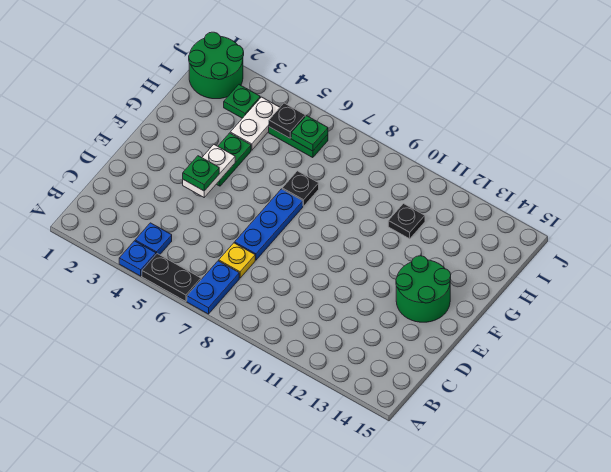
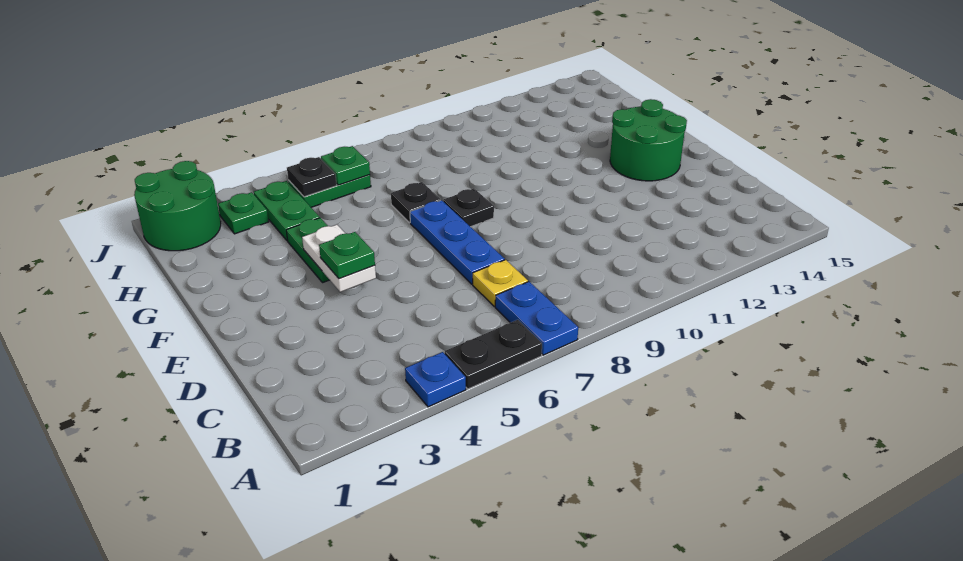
blue plate B4 level 1 -> none
white plate H4:I4 level 1 -> green plate H4:I4 level 1
black plate H11 level 1 -> black plate F8 level 1

